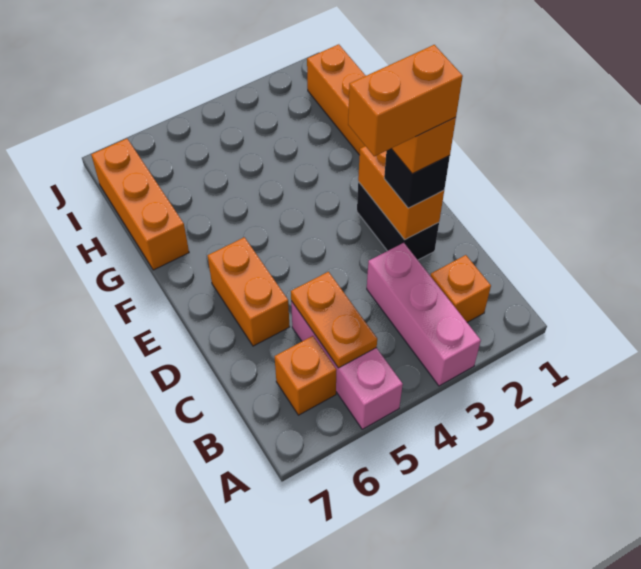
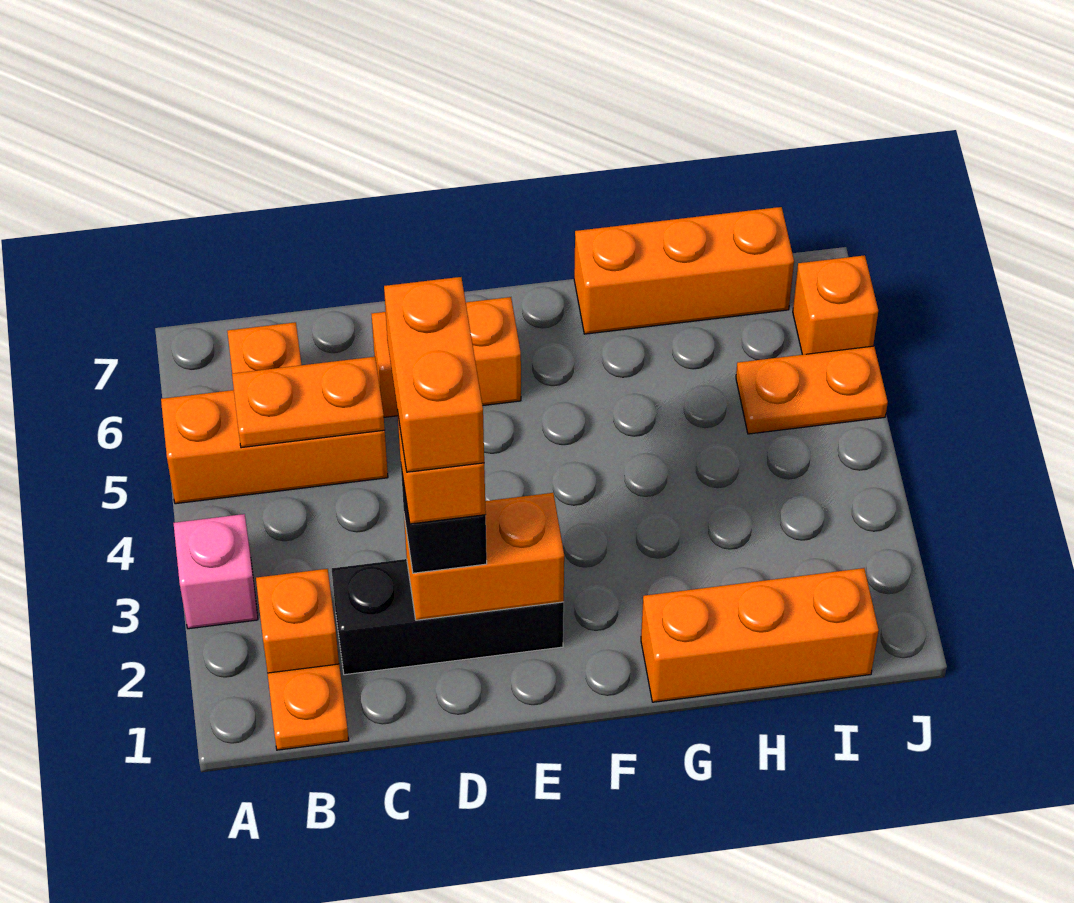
pink brick A3:C3 level 1 -> pink brick A3 level 1
pink brick A5:C5 level 1 -> orange brick A5:C5 level 1
none -> orange plate B1 level 1
black brick D2:E2 level 1 -> black brick C2:E2 level 1
none -> orange plate I5:J5 level 1
none -> orange brick J6 level 1

